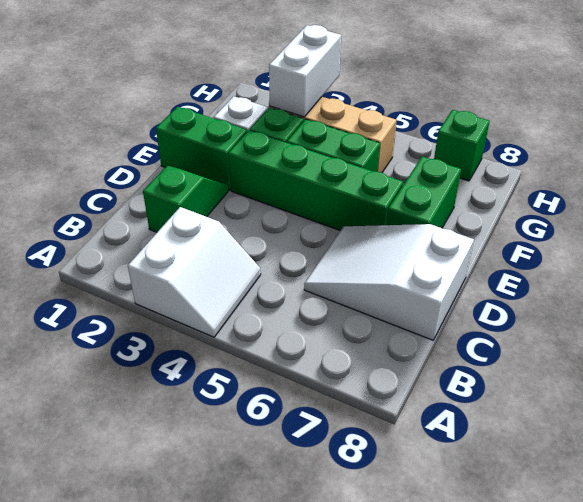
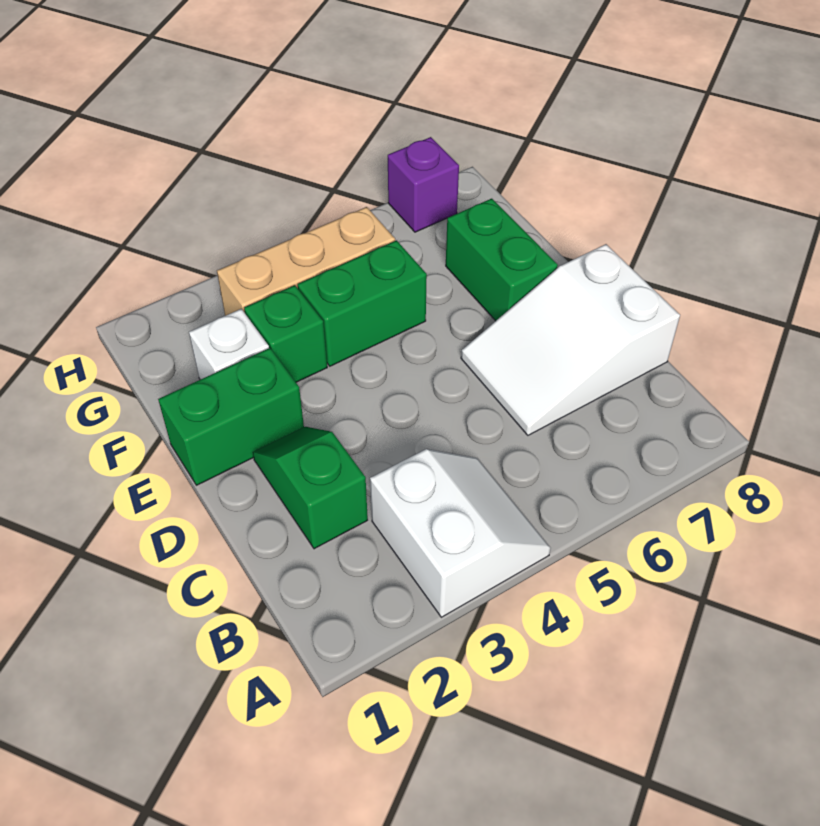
green brick E3:E6 level 1 -> none
white brick G3:H3 level 2 -> none
green brick H7 level 1 -> purple brick H7 level 1

